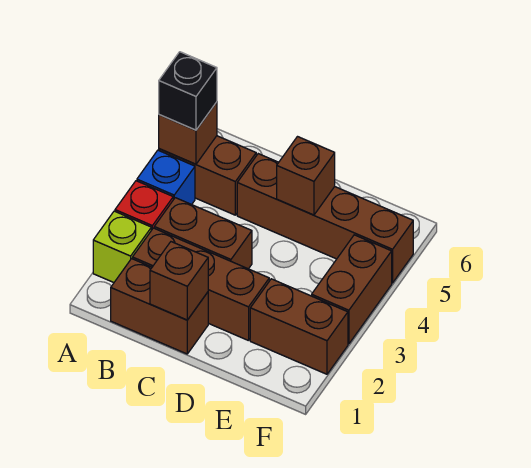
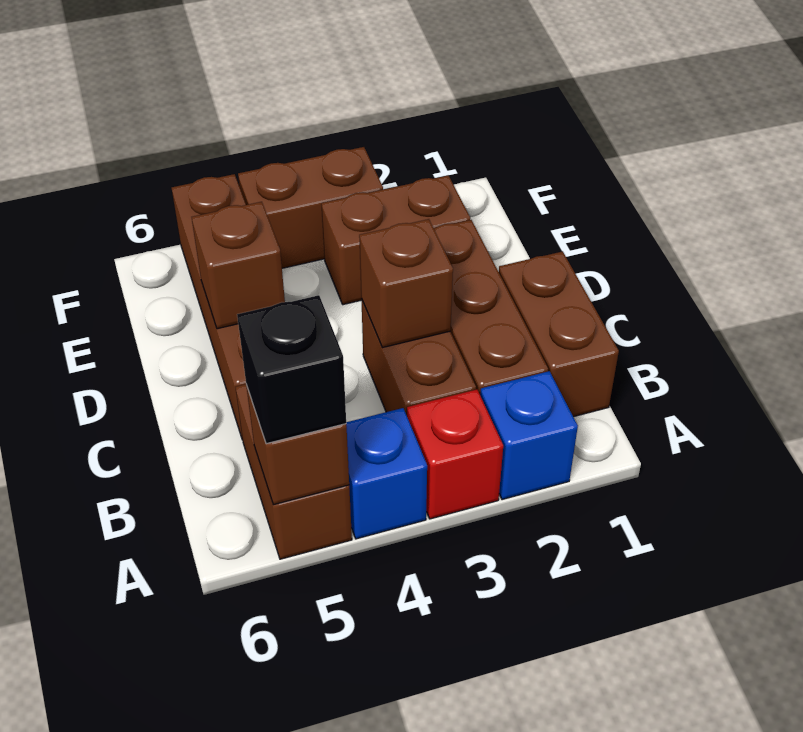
lime brick A2 level 1 -> blue brick A2 level 1
brown brick C1 level 2 -> brown brick C3 level 2
brown brick E2:F2 level 1 -> brown brick E2:E3 level 1

